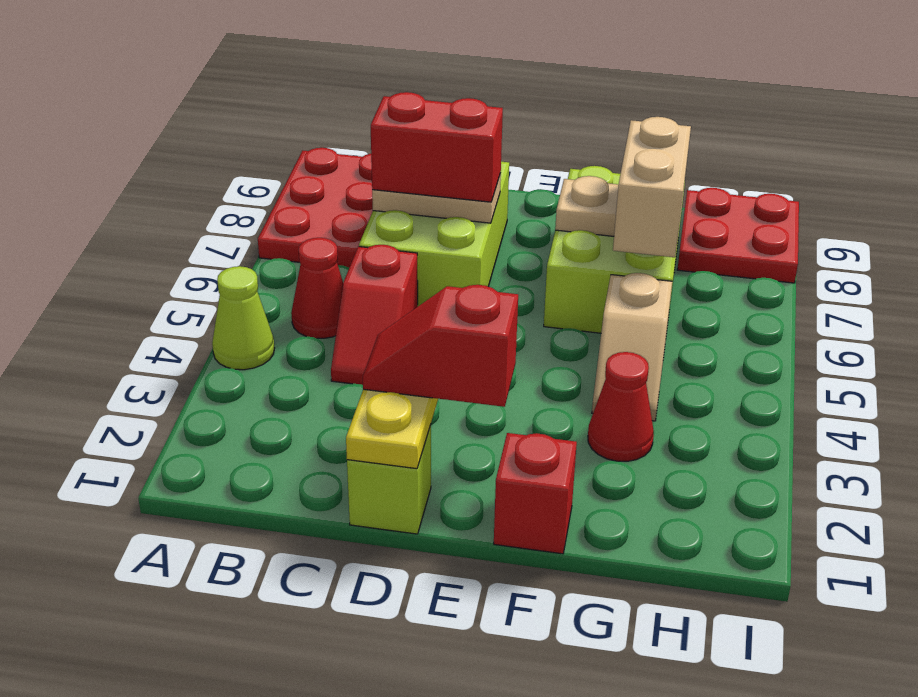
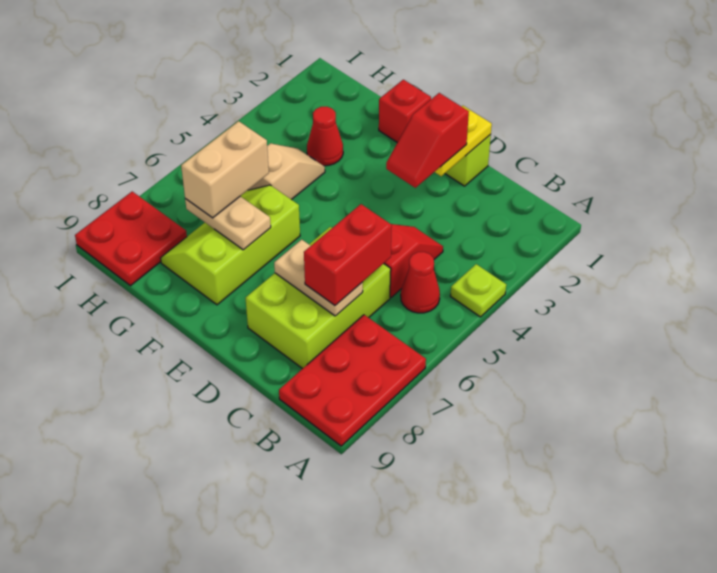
lime cone A4 level 1 -> lime plate A4 level 1
red brick C7:D7 level 3 -> red brick C6:C7 level 3
red slope D2:E2 level 3 top E -> red slope D2:D3 level 3 top 2
lime brick F6:G8 level 1 -> lime slope F6:G8 level 1 top F

